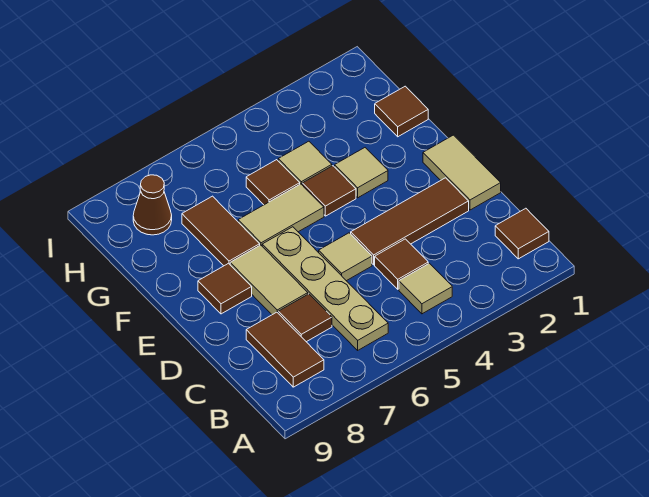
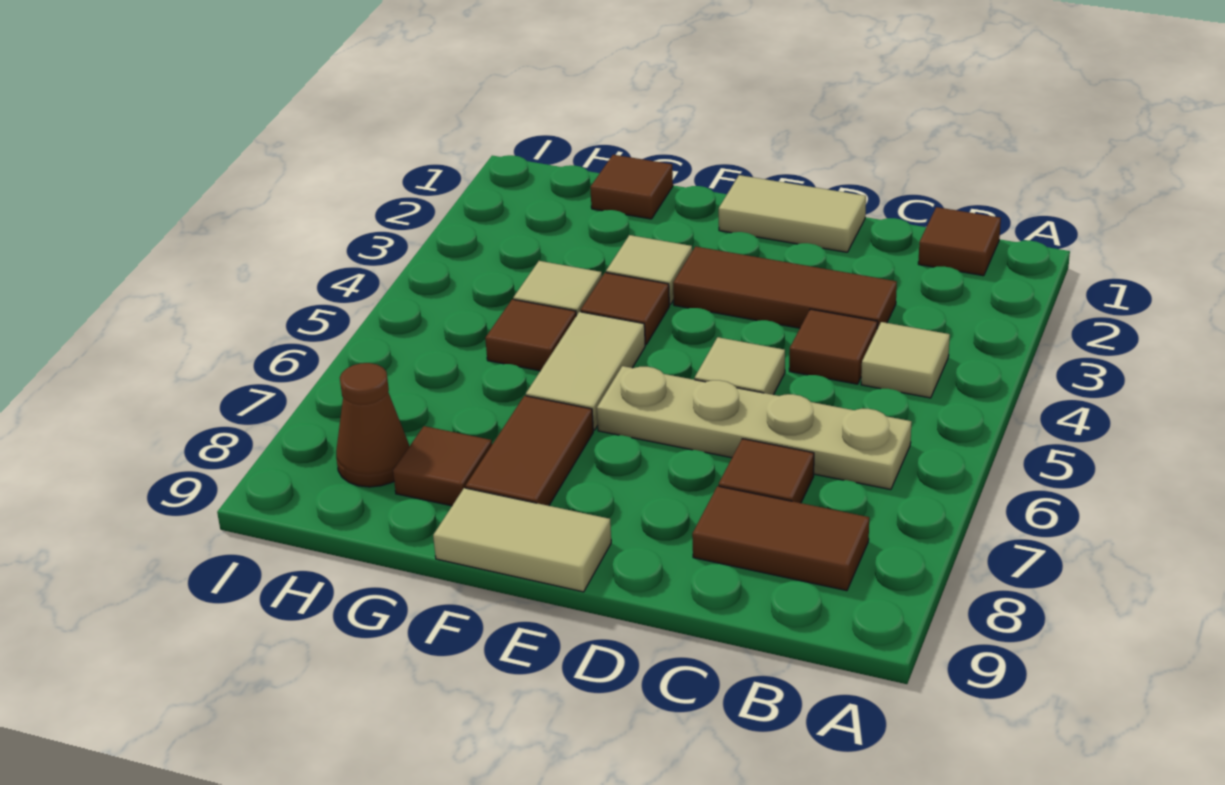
brown tile D2:D4 level 1 -> brown tile C3:E3 level 1
tan tile D7:E7 level 1 -> tan tile E9:F9 level 1
brown tile E8 level 1 -> brown tile G8 level 1
brown tile F7:G7 level 1 -> brown tile F7:F8 level 1

